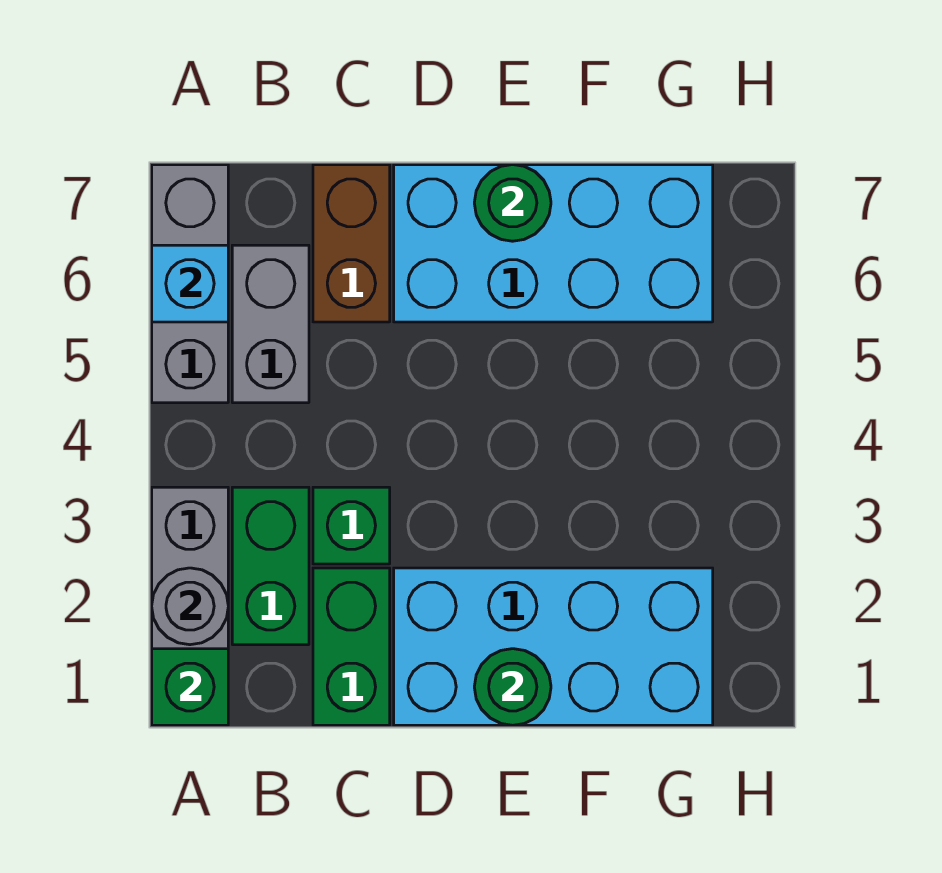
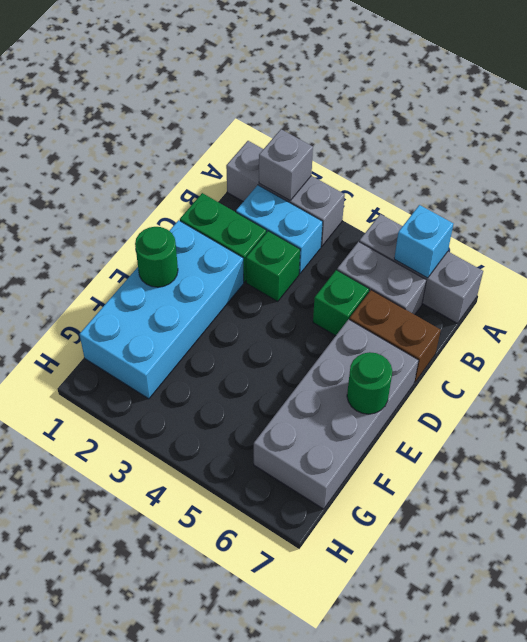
green brick A1 level 2 -> green brick C5 level 1
grey round brick A2 level 2 -> grey brick A2 level 2
green brick B2:B3 level 1 -> cyan brick B2:B3 level 1
cyan brick D6:G7 level 1 -> grey brick D6:G7 level 1

